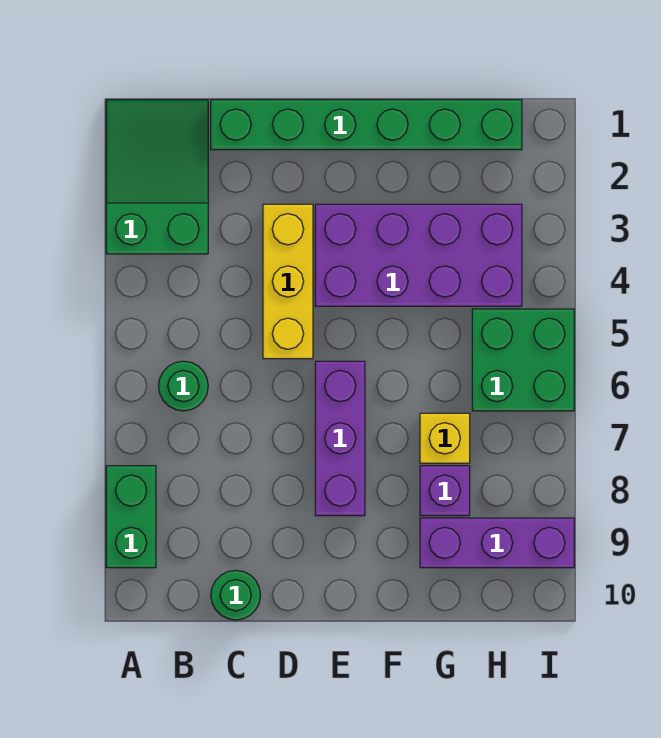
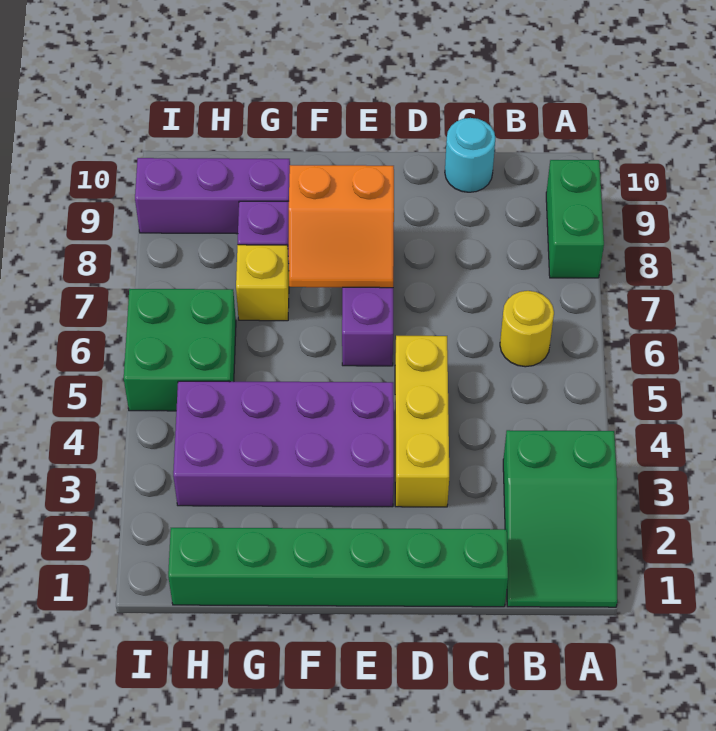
green round brick B6 level 1 -> yellow round brick B6 level 1
green round brick C10 level 1 -> cyan round brick C10 level 1
none -> orange slope E7:F8 level 2 top 8

